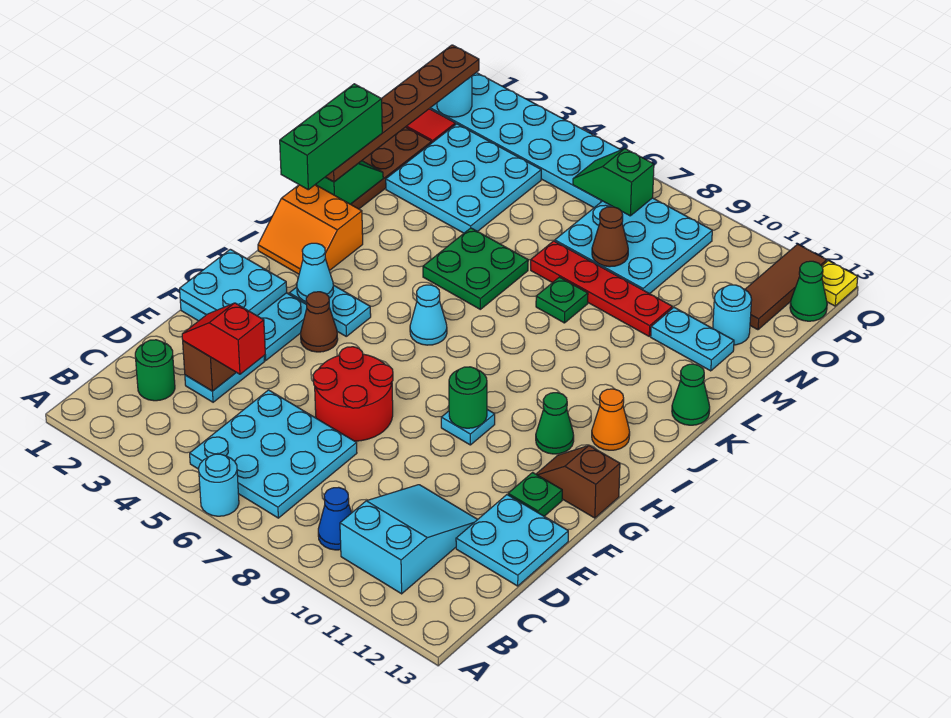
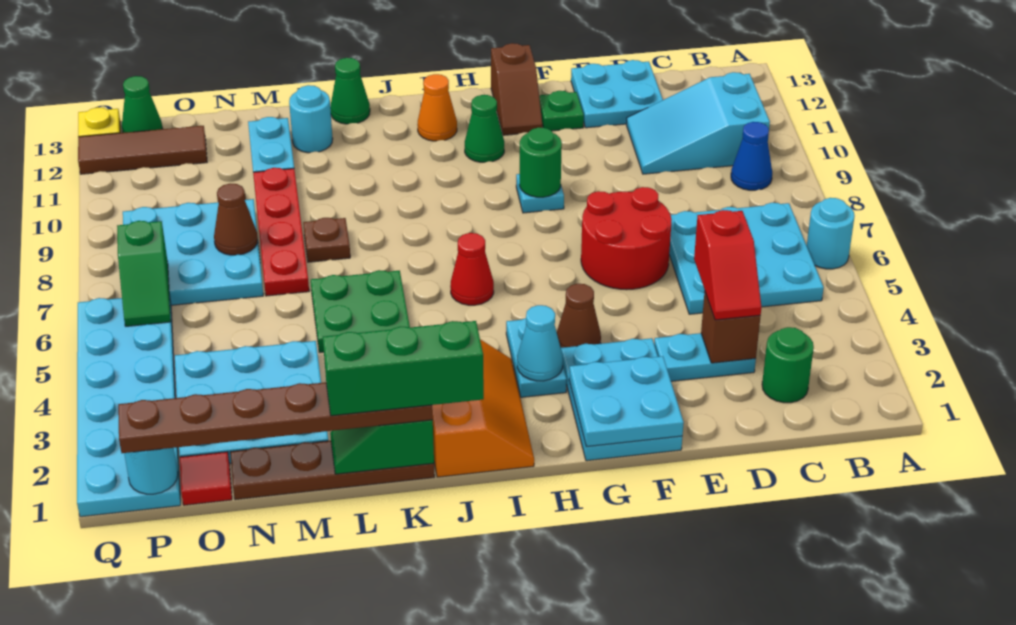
orange slope I1:J2 level 1 top J -> orange slope I1:J3 level 1 top J
cyan cone I6 level 1 -> red cone I6 level 1
green plate L8 level 1 -> brown plate L8 level 1
cyan round brick N12 level 1 -> cyan round brick L12 level 1

